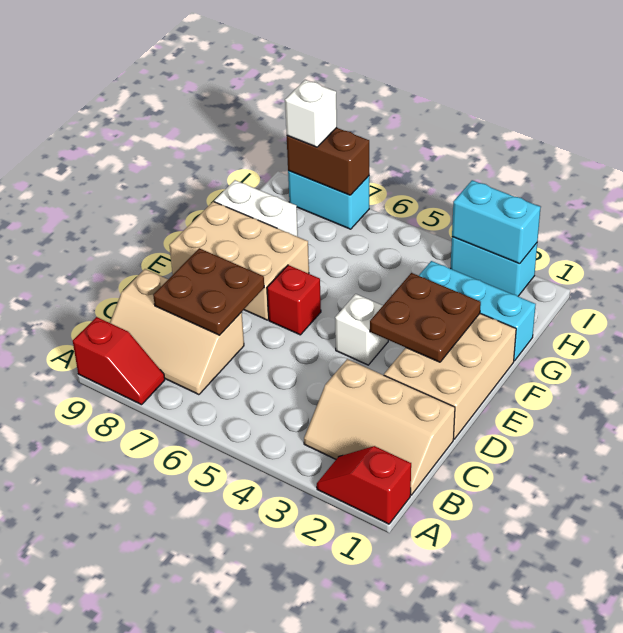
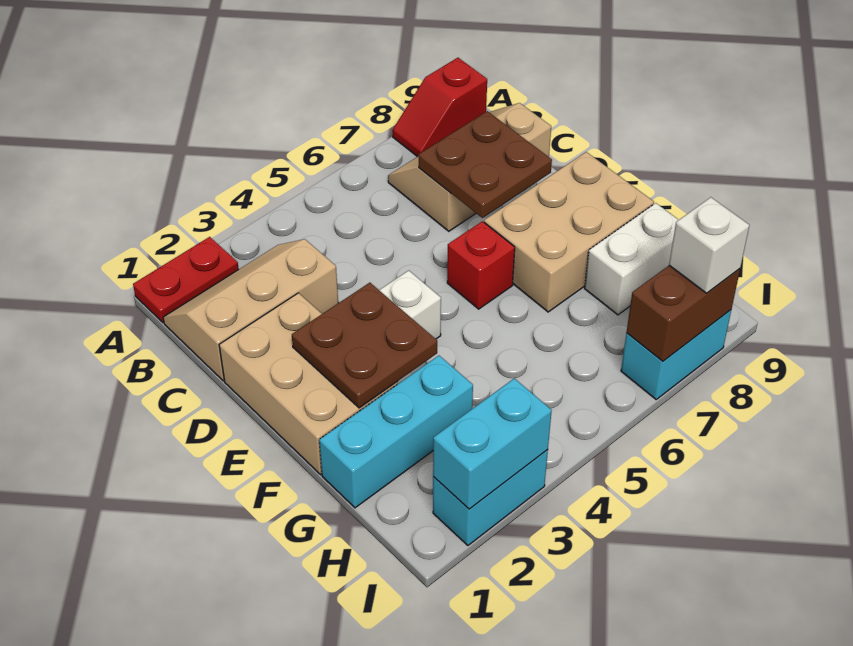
red slope A1:A2 level 1 top 1 -> red plate A1:A2 level 1

